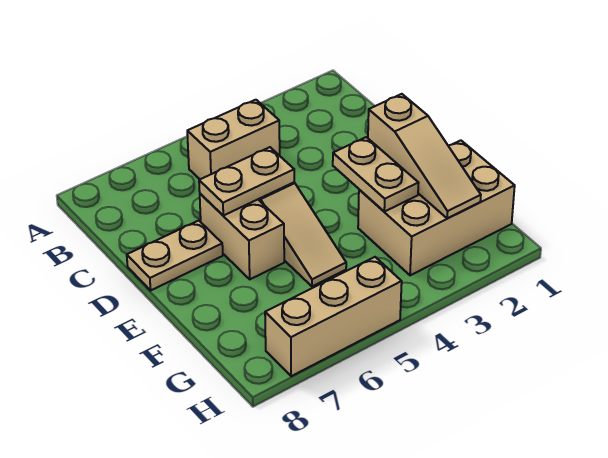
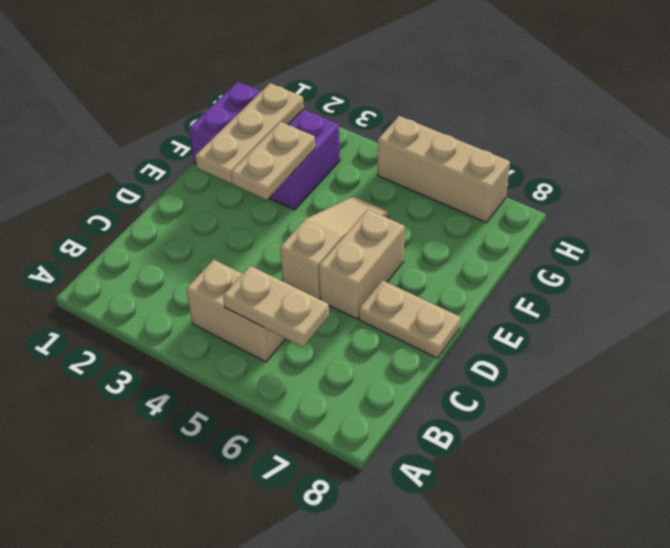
tan plate D5:D6 level 2 -> tan plate B5:B6 level 2
tan slope E2:G2 level 2 top E -> tan plate E2:G2 level 2
tan brick F1:G3 level 1 -> purple brick F1:G3 level 1

